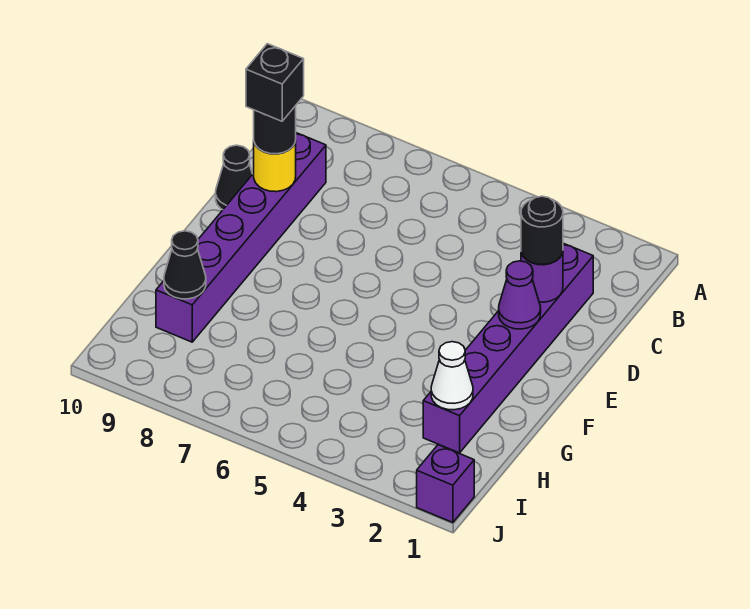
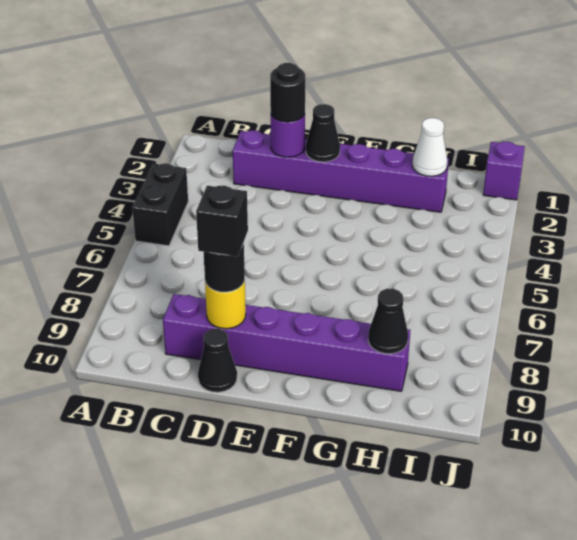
none -> black brick A4:A5 level 1
purple cone E2 level 2 -> black cone E2 level 2

